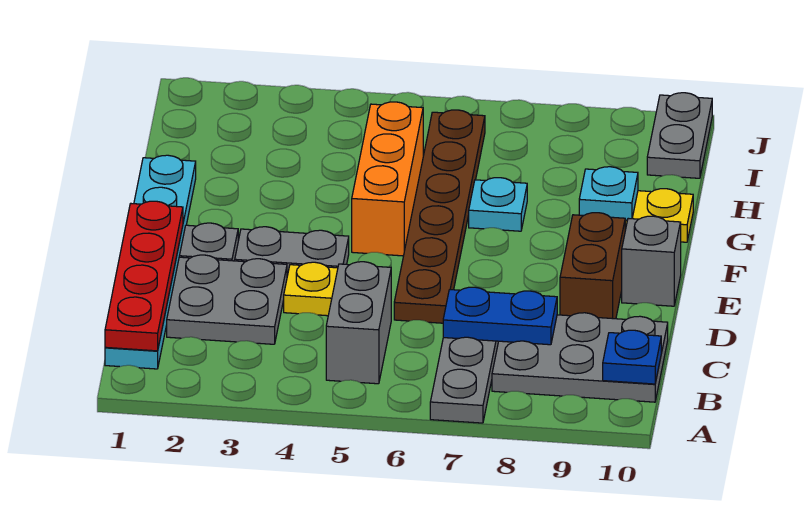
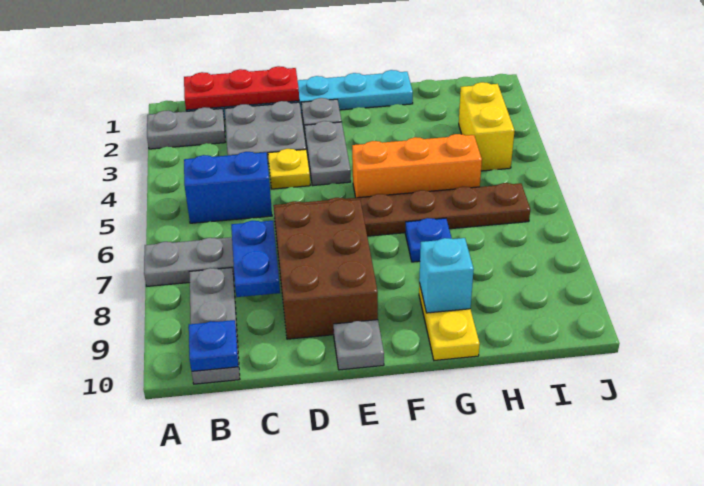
red plate B1:E1 level 2 -> red plate B1:D1 level 2
grey brick B5:C5 level 1 -> blue brick B5:C5 level 1
grey plate B8:C10 level 1 -> grey plate B8:B10 level 1
brown brick D9:E9 level 1 -> brown brick D7:E9 level 1
grey brick E10 level 1 -> grey plate E10 level 1
cyan plate G7 level 1 -> blue plate G7 level 1
cyan plate G9 level 2 -> cyan brick G9 level 2
none -> yellow brick I3:I4 level 1
grey plate I10:J10 level 1 -> grey plate A2:B2 level 1

